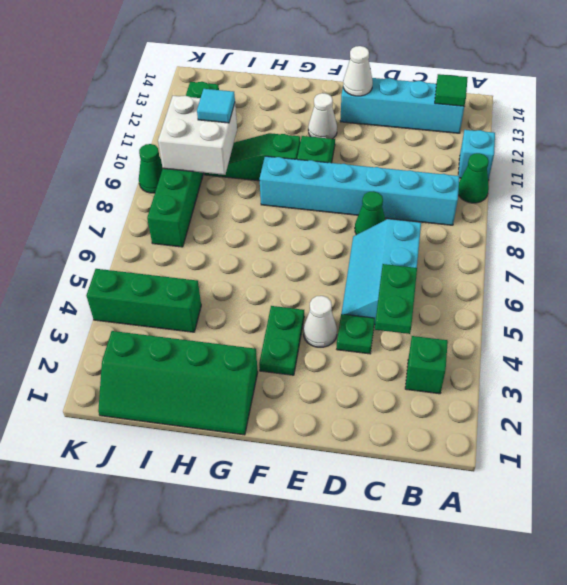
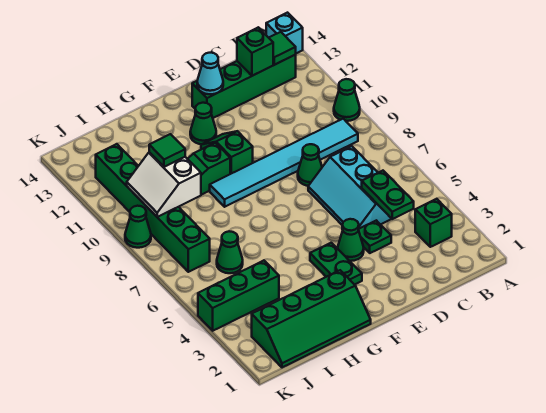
cyan brick A11 level 1 -> cyan brick A14 level 1
cyan brick B9:G9 level 1 -> cyan tile B9:G9 level 1
cyan brick B13:E13 level 1 -> green brick B13:E13 level 1
none -> green brick C13 level 2
white cone E4 level 1 -> green cone E4 level 1
white cone E13 level 2 -> cyan cone E13 level 2
white cone F12 level 1 -> green cone F12 level 1
none -> green cone I6 level 1
white brick I9:J10 level 2 -> white slope I9:J10 level 2 top I
cyan tile I10 level 3 -> green tile I10 level 3

